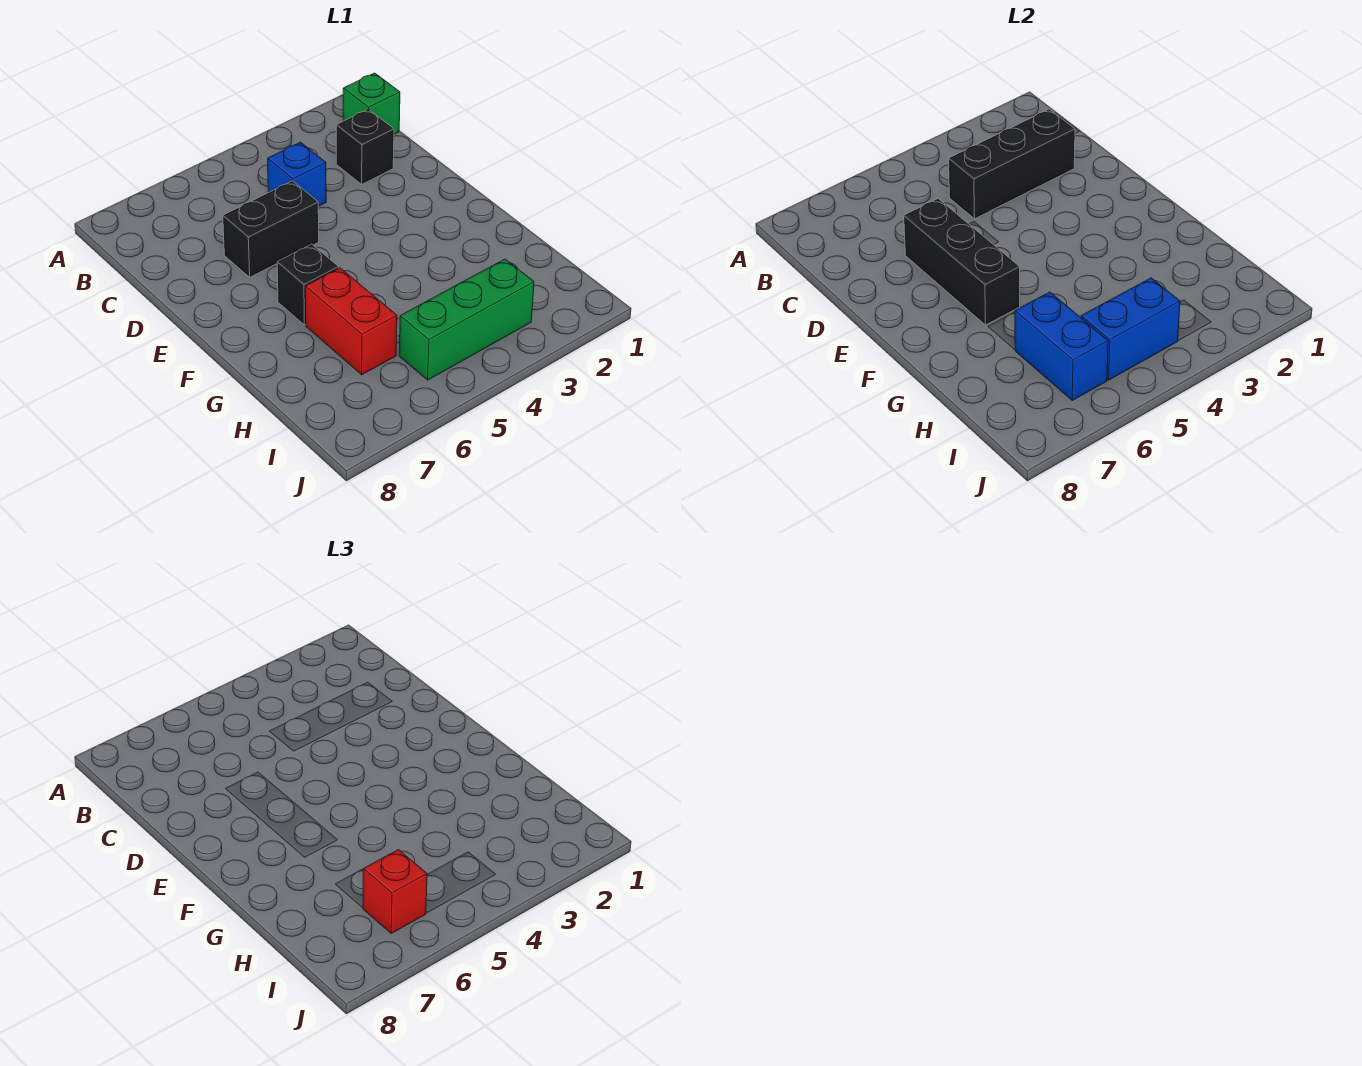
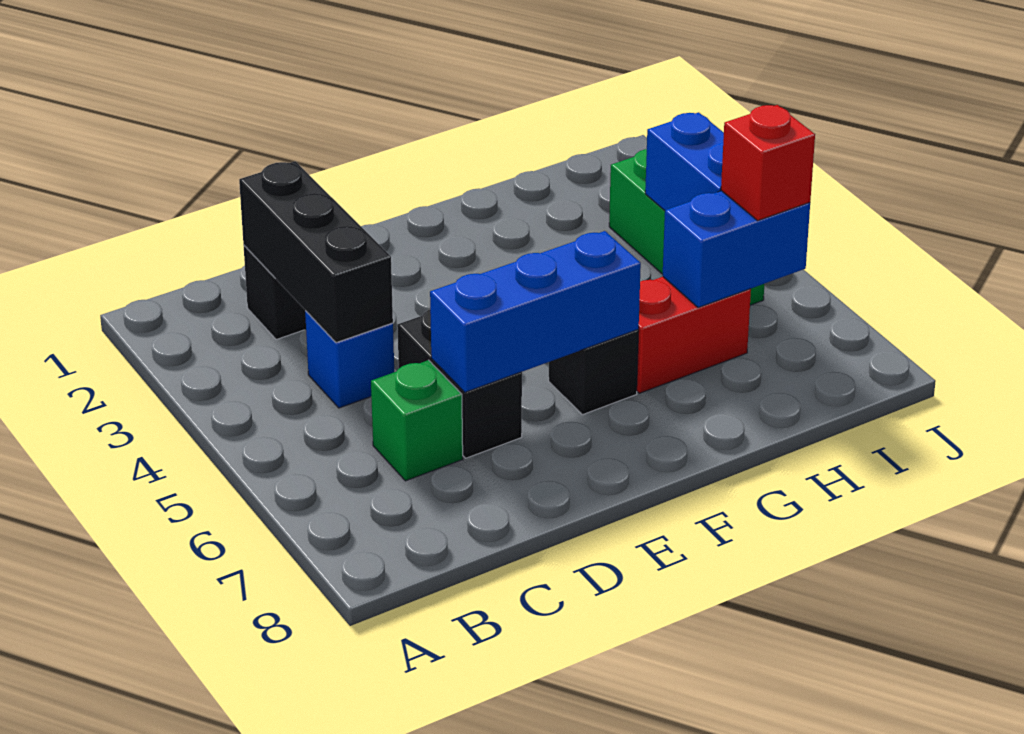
green brick B1 level 1 -> green brick C6 level 1
black brick D6:F6 level 2 -> blue brick D6:F6 level 2

